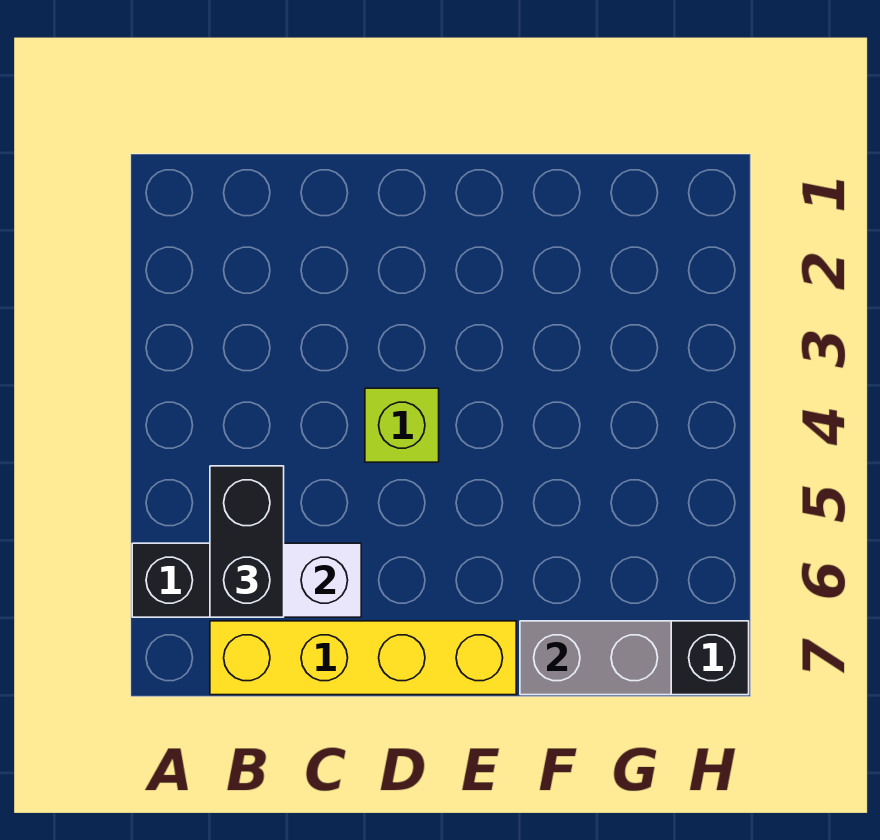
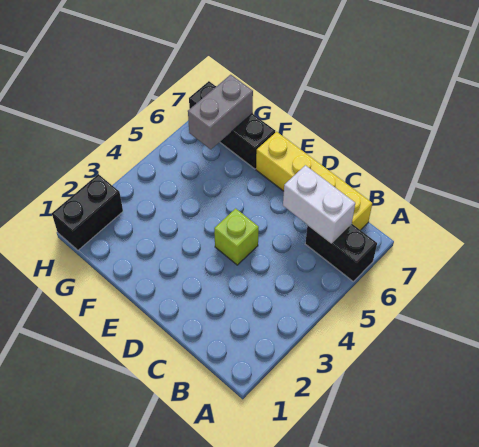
black brick B5:B6 level 3 -> black brick H1:H2 level 1
grey brick F7:G7 level 2 -> grey brick G6:G7 level 2

